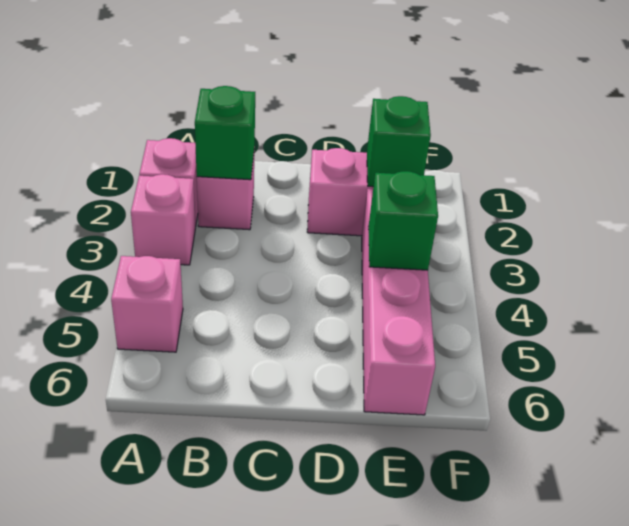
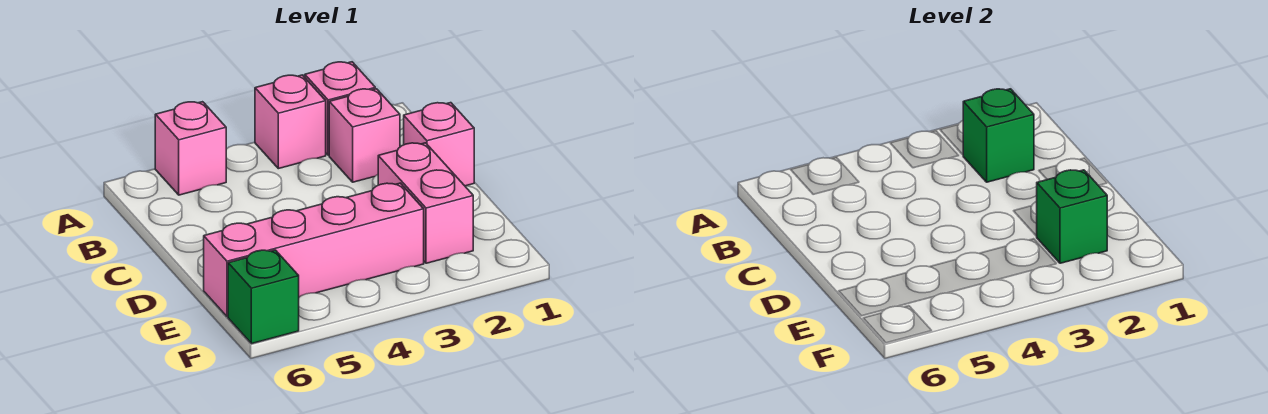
none -> pink brick C1 level 1
green brick E4 level 2 -> green brick F6 level 1

